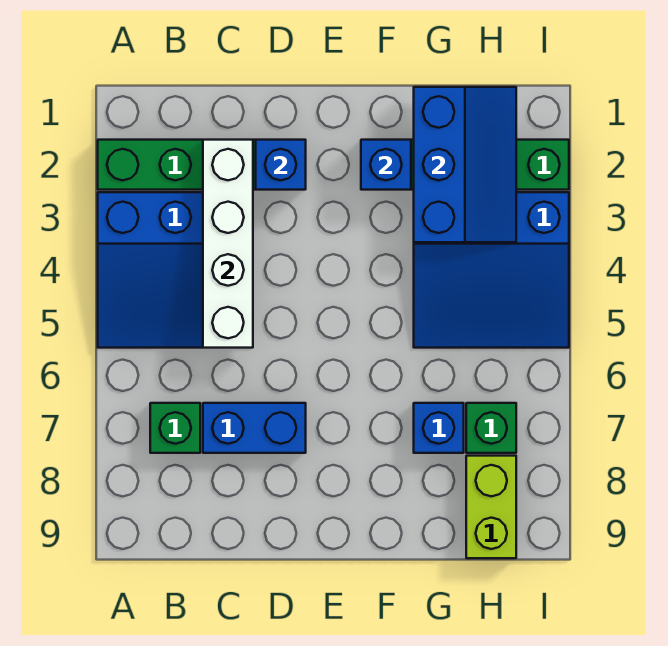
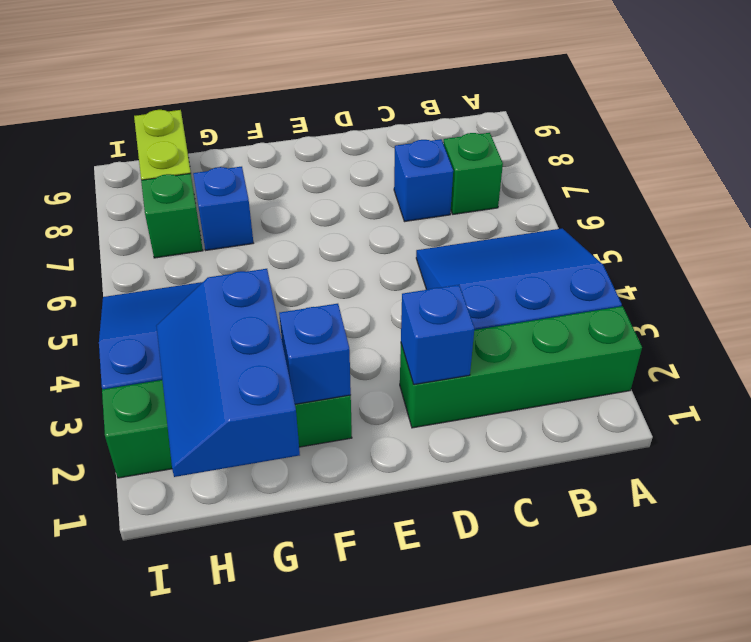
white brick C2:C5 level 2 -> none
blue brick C7:D7 level 1 -> blue brick C7 level 1

